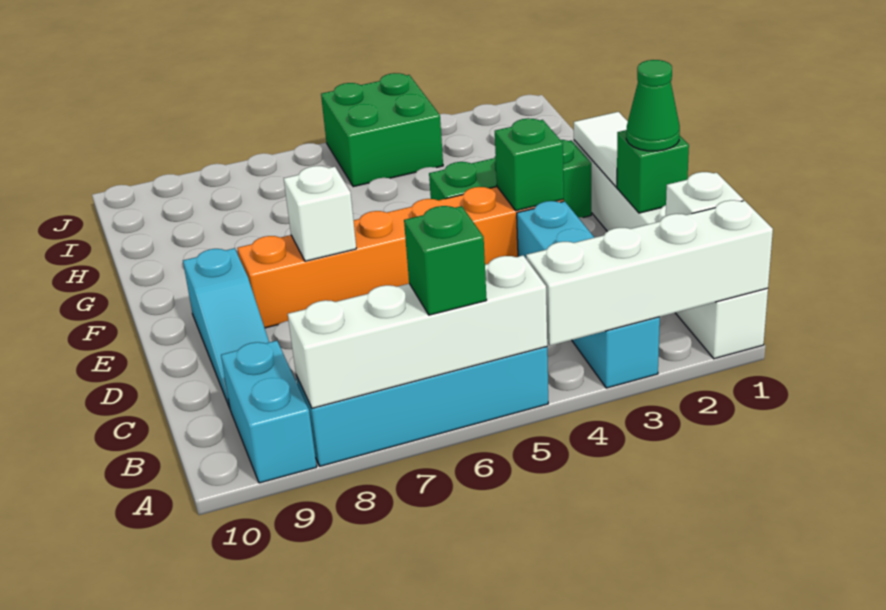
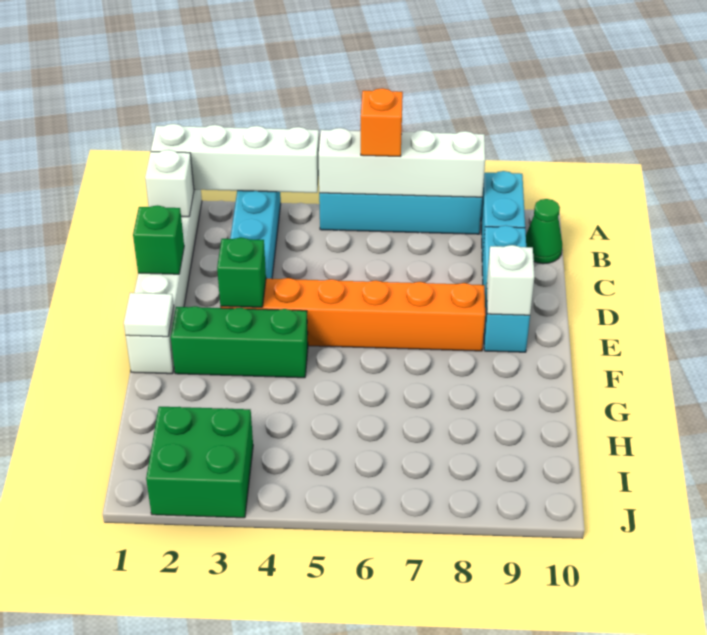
green brick A6 level 3 -> orange brick A6 level 3
cyan slope C9:E9 level 1 top E -> cyan brick C9:E9 level 1
green cone D1 level 3 -> green cone B10 level 1
white tile E1:F1 level 2 -> white tile F1 level 2
white brick E7 level 2 -> white brick E9 level 2
green brick I4:J5 level 1 -> green brick I2:J3 level 1

